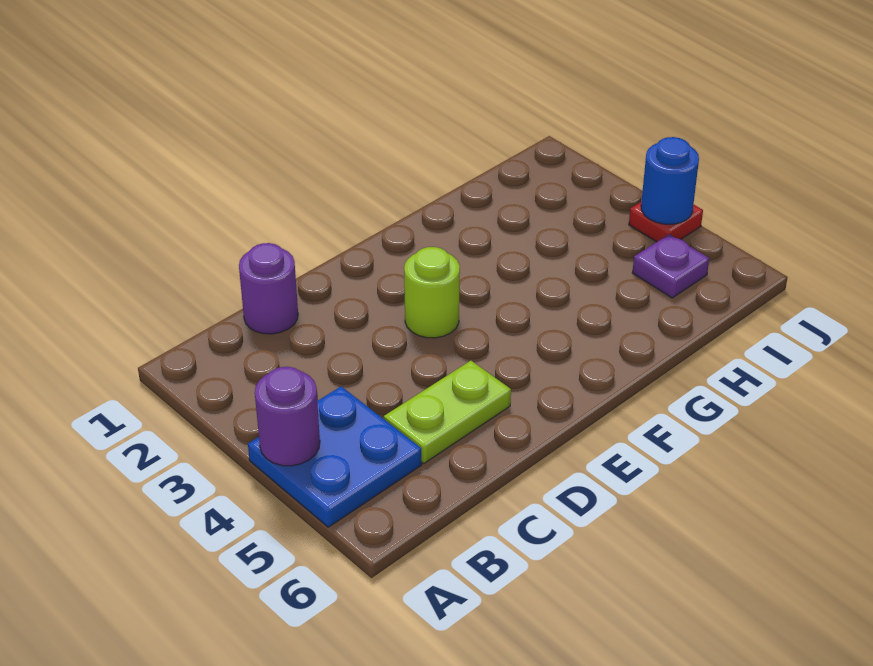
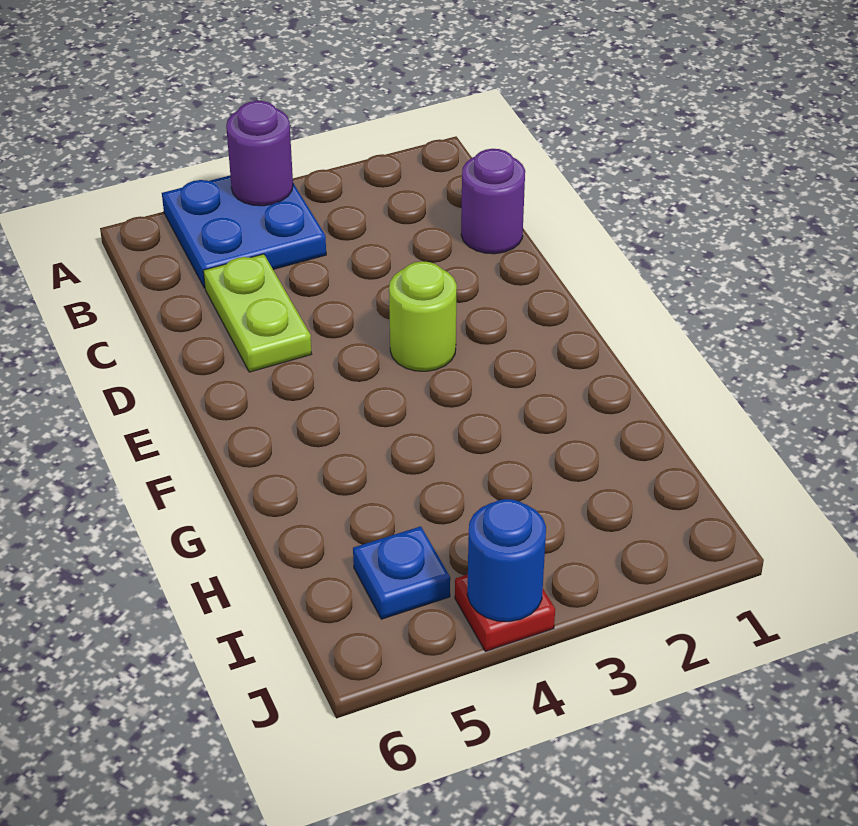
purple plate I5 level 1 -> blue plate I5 level 1

